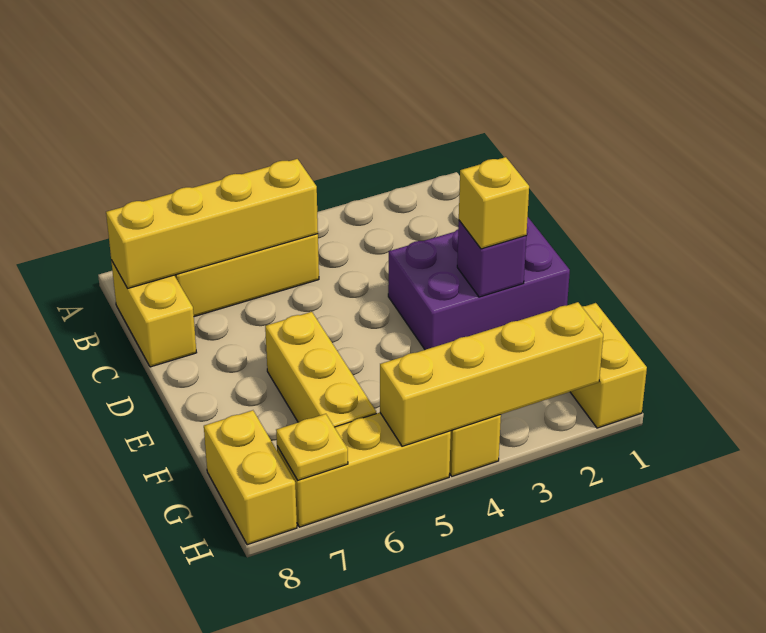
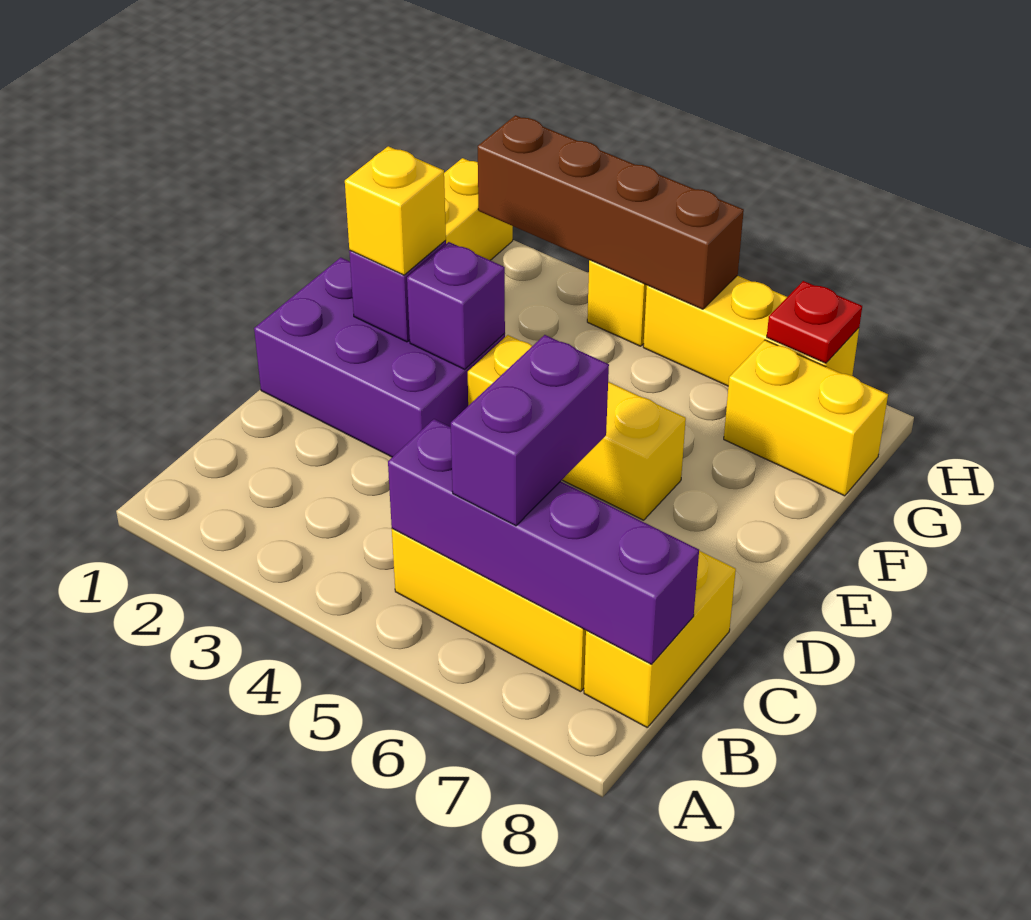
yellow brick B5:B8 level 2 -> purple brick B5:B8 level 2
none -> purple brick B6:C6 level 3
none -> purple brick E3 level 2
yellow brick E6:G6 level 1 -> yellow brick E4:E6 level 1
yellow brick G8:H8 level 1 -> yellow brick G7:G8 level 1
yellow brick H2:H5 level 2 -> brown brick H2:H5 level 2
yellow plate H7 level 2 -> red plate H7 level 2

